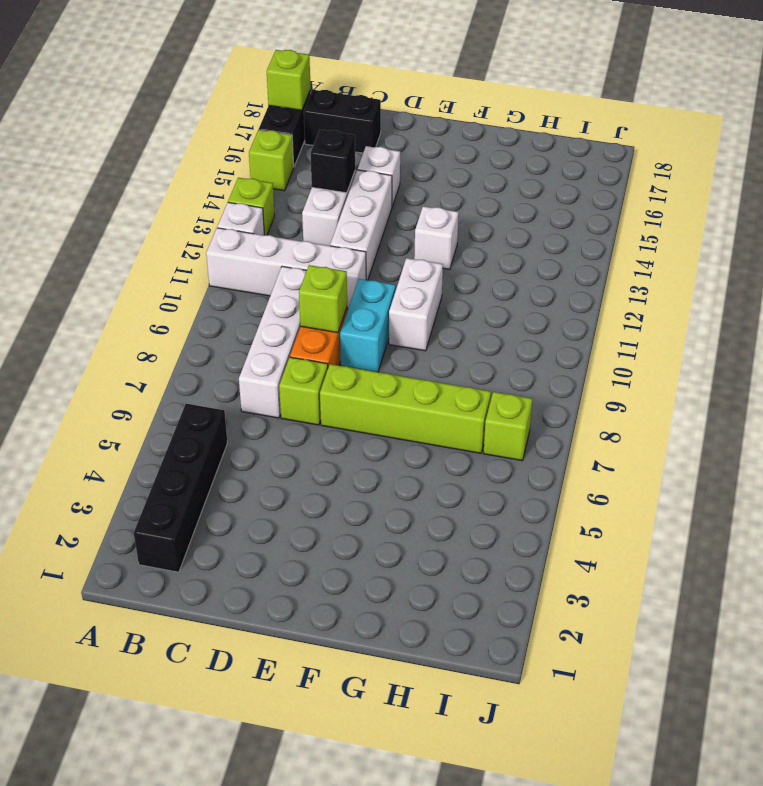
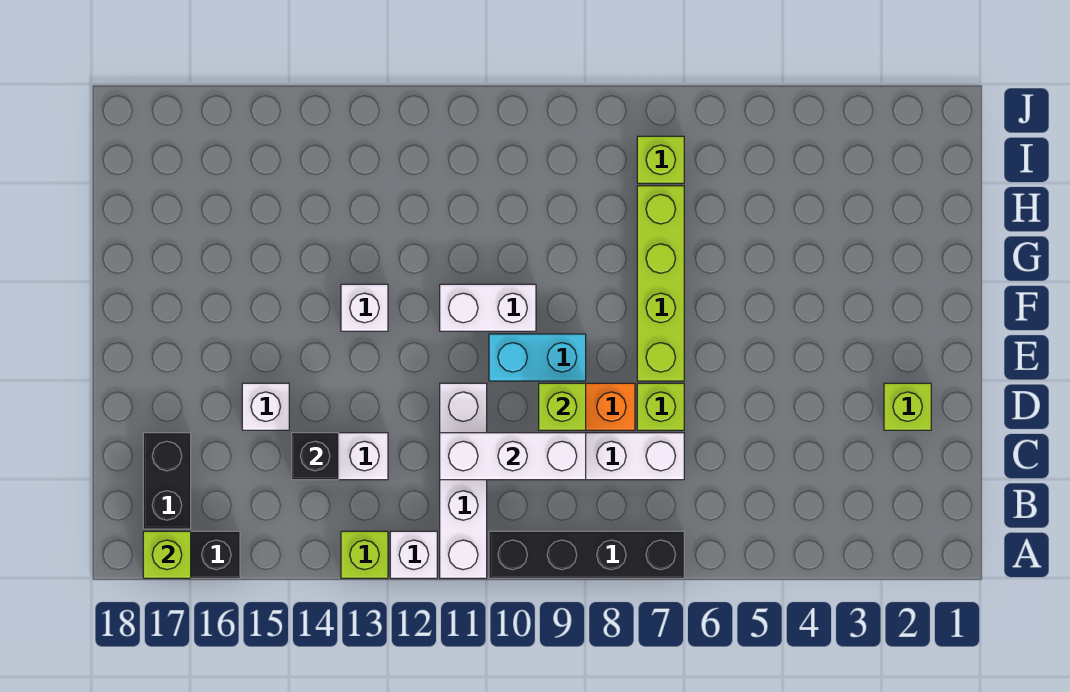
lime brick A15 level 1 -> lime brick D2 level 1
black brick B2:B5 level 1 -> black brick A7:A10 level 1
white brick D12:D14 level 1 -> white brick C9:C11 level 2

